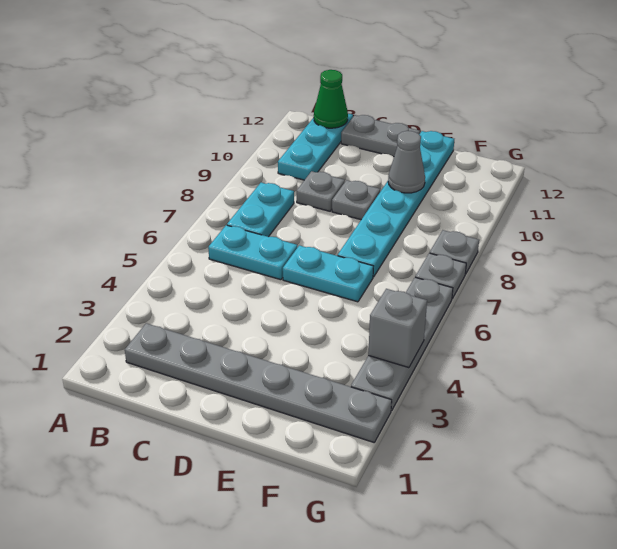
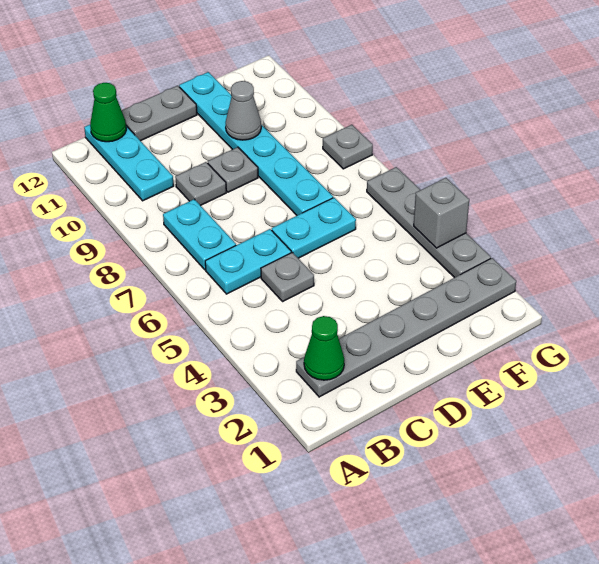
none -> green cone B2 level 2
grey plate G7 level 1 -> grey plate C5 level 1

